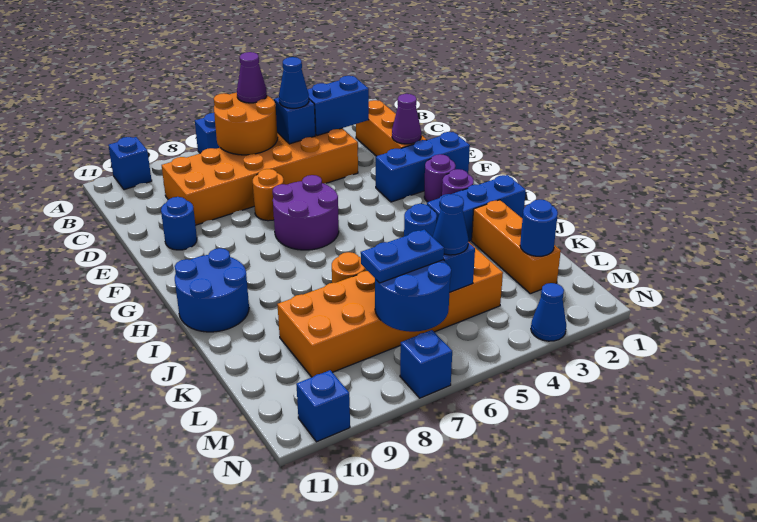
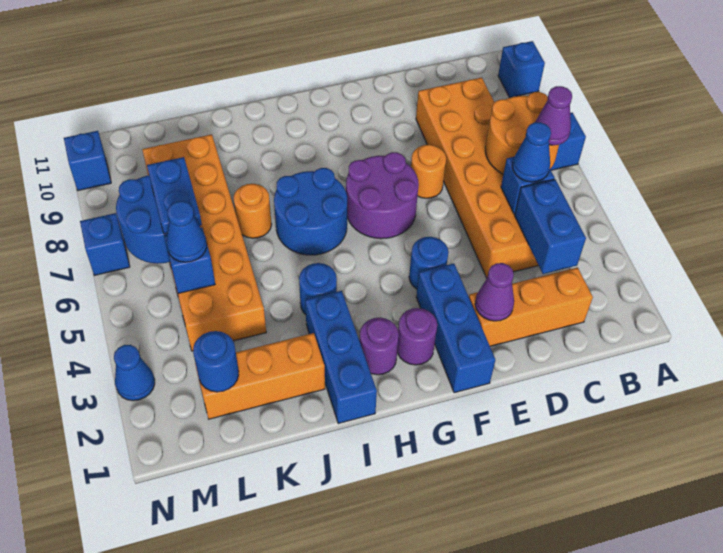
blue round brick E10 level 1 -> blue round brick F4 level 1
blue round brick H10:I11 level 1 -> blue round brick H6:I7 level 1

